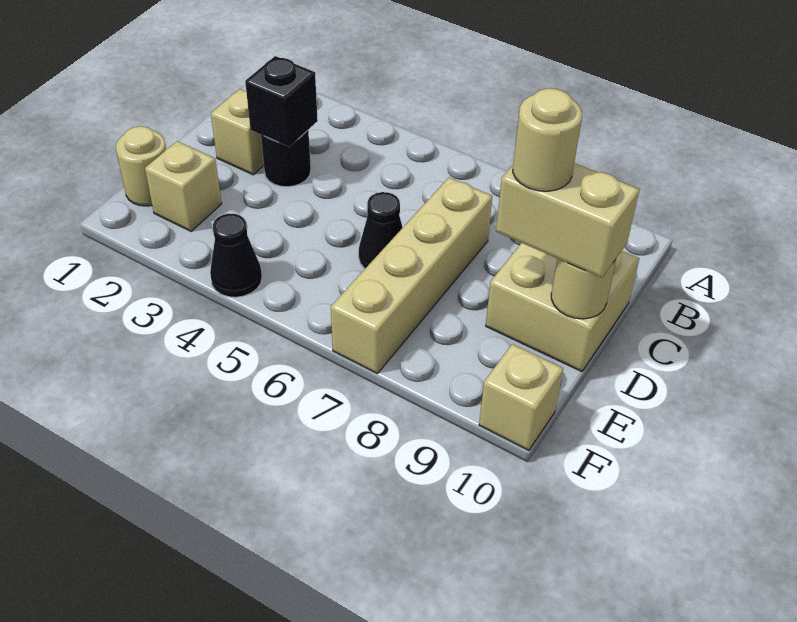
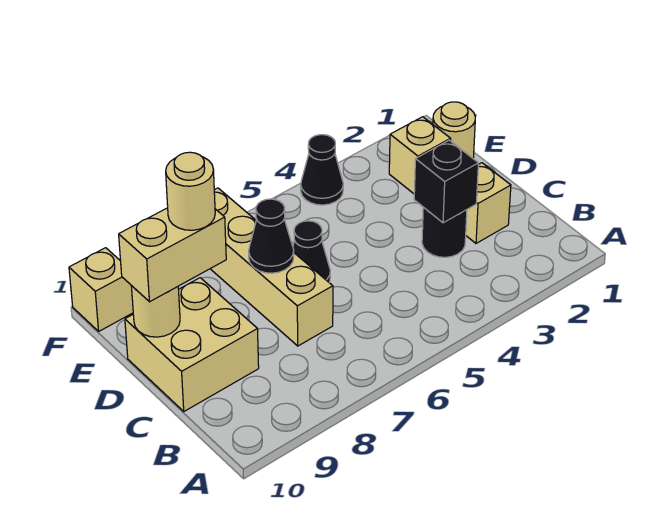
none -> black cone D7 level 2

